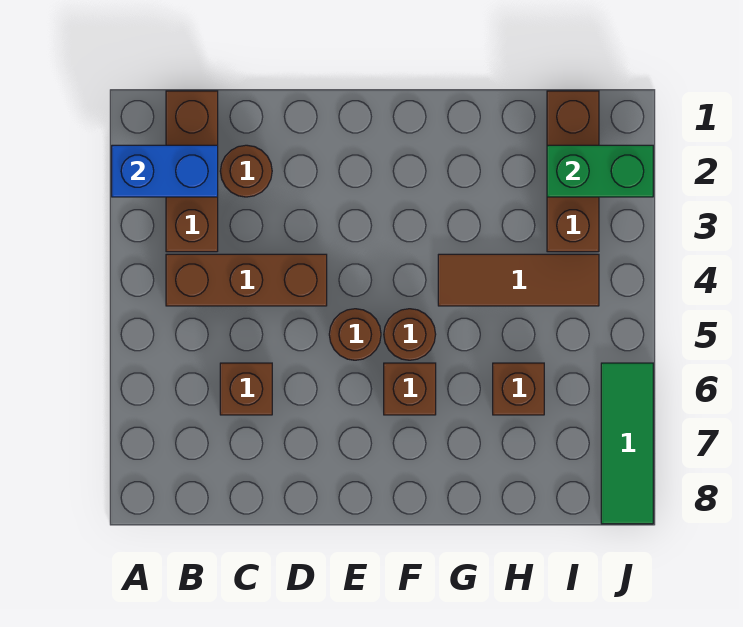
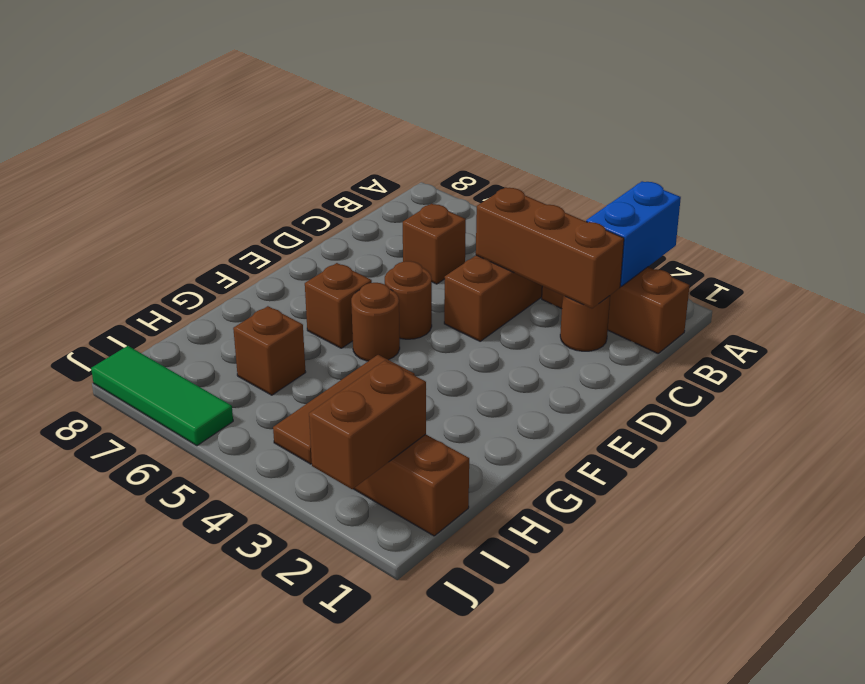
none -> brown brick C2:C4 level 2
green brick I2:J2 level 2 -> brown brick I2:J2 level 2

